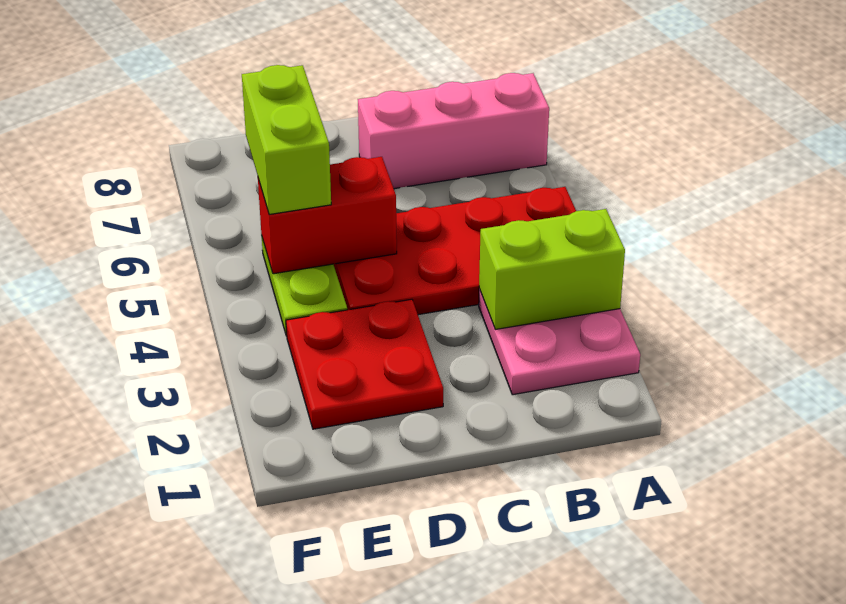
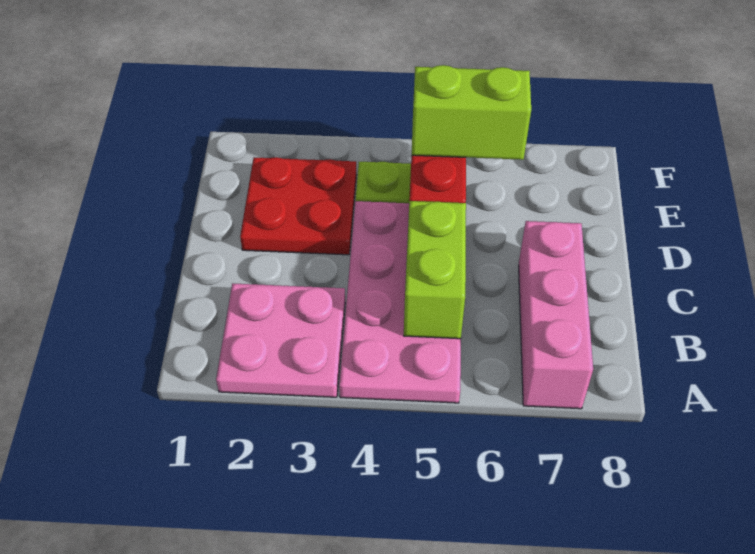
lime brick A3:B3 level 2 -> lime brick B5:C5 level 2
red plate A4:D5 level 1 -> pink plate A4:D5 level 1

